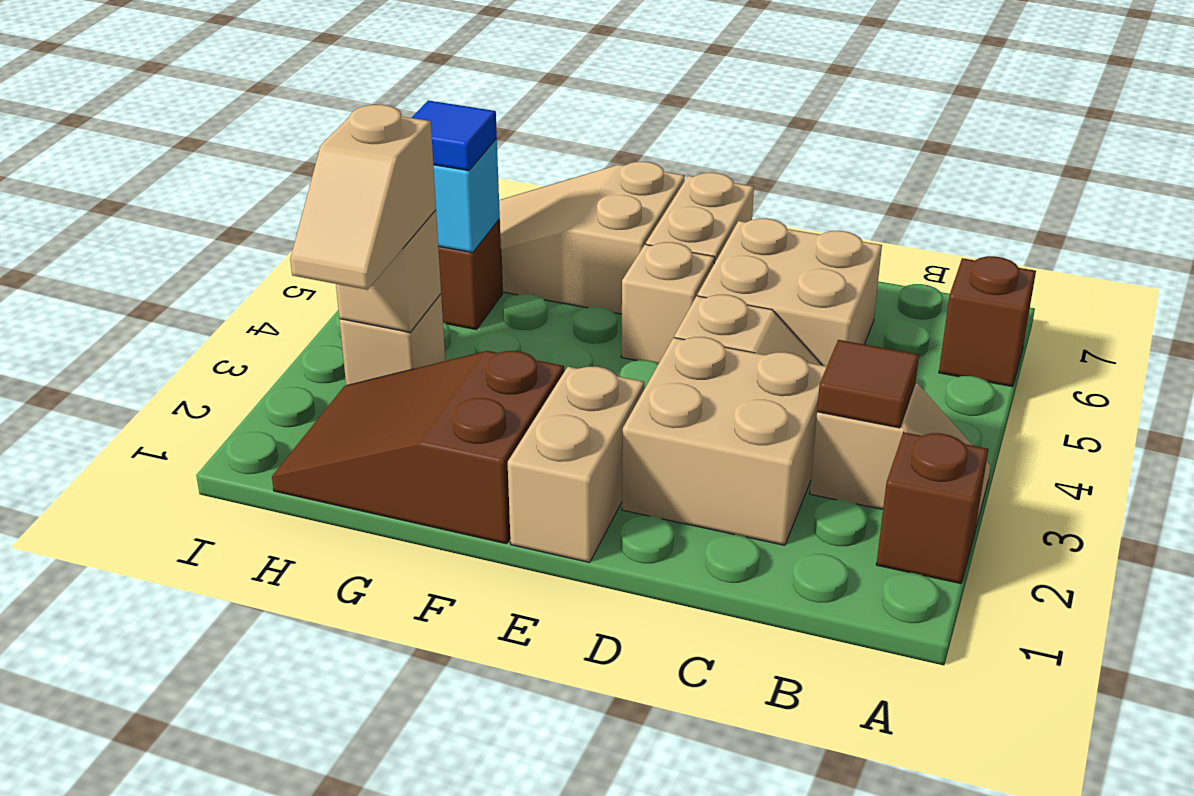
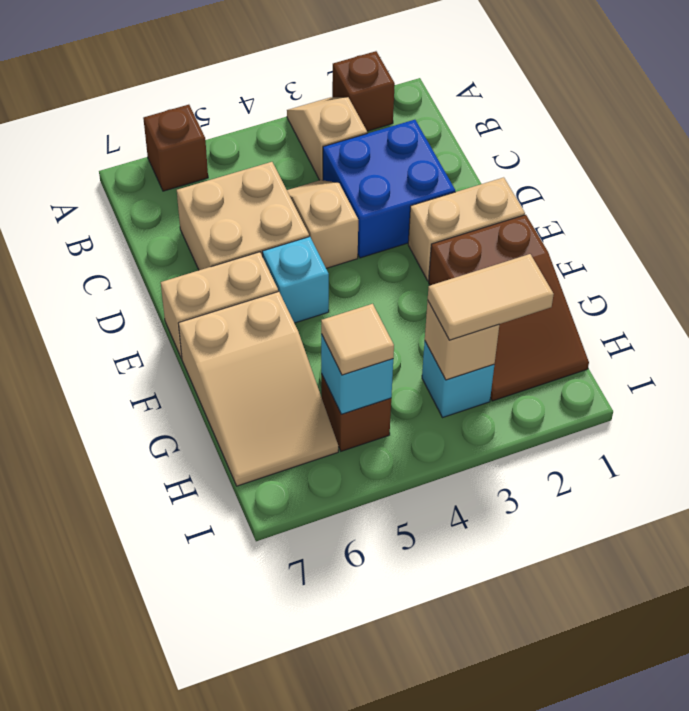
brown tile B3 level 2 -> none
tan brick C2:D3 level 1 -> blue brick C2:D3 level 1
tan brick E5 level 1 -> cyan brick E5 level 1
tan slope H2:H3 level 3 top 3 -> tan tile H2:H3 level 3
tan brick H3 level 1 -> cyan brick H3 level 1
blue tile H5 level 3 -> tan tile H5 level 3

